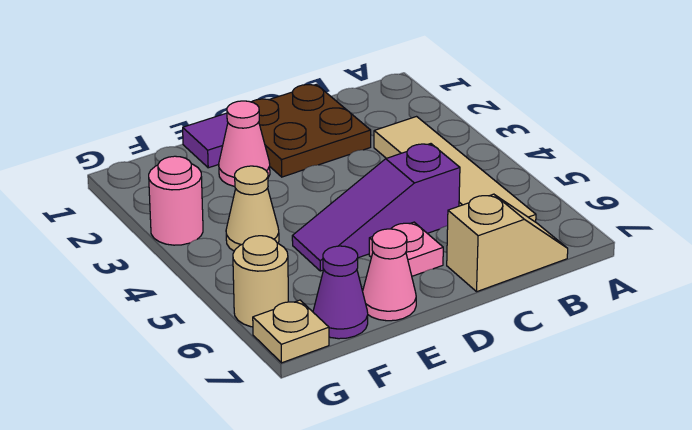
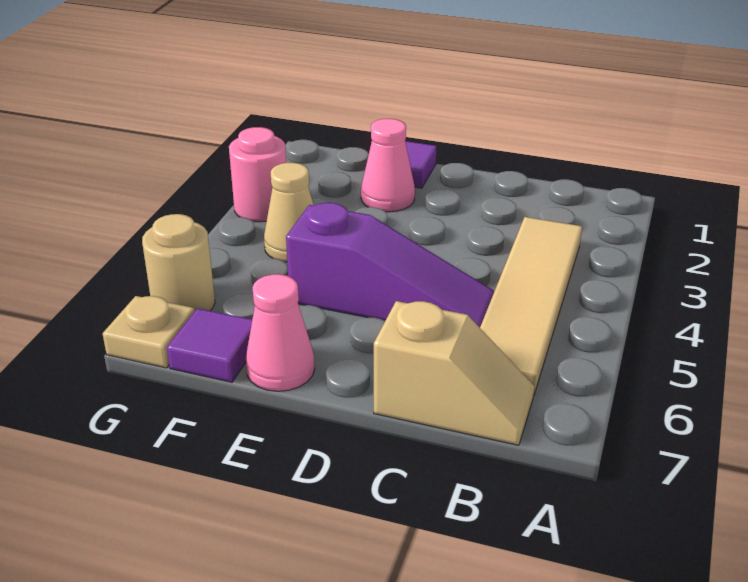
brown plate C1:D2 level 1 -> none
purple slope C5:E5 level 1 top C -> purple slope C5:E5 level 1 top E
pink plate D6 level 1 -> none
purple cone F7 level 1 -> purple tile F7 level 1

